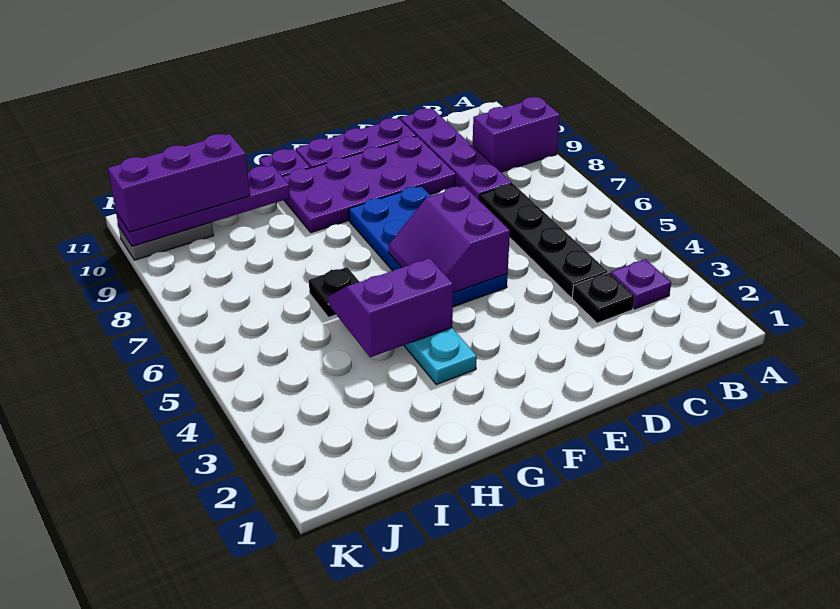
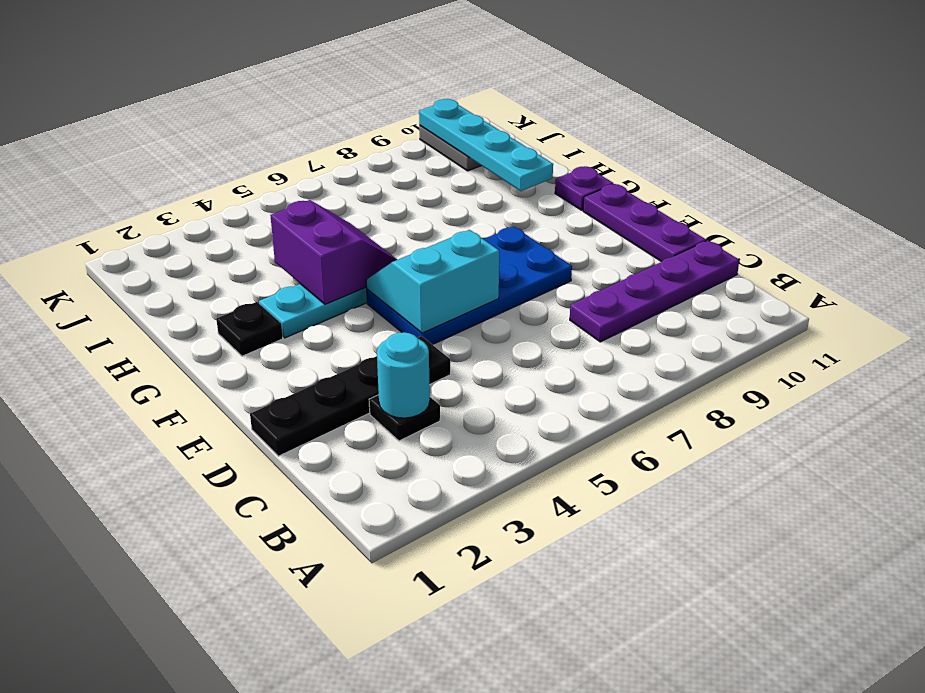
purple brick A9:B9 level 1 -> none
purple plate B3 level 1 -> none
none -> cyan round brick C3 level 2
black plate C4:C7 level 1 -> black plate D1:D4 level 1
purple plate D9:G10 level 1 -> none
purple slope E5:F6 level 2 top E -> cyan slope E5:F6 level 2 top E
black plate H6 level 1 -> black plate G2 level 1
purple plate H10:K10 level 2 -> cyan plate H10:K10 level 2
purple brick I10:K10 level 3 -> none

